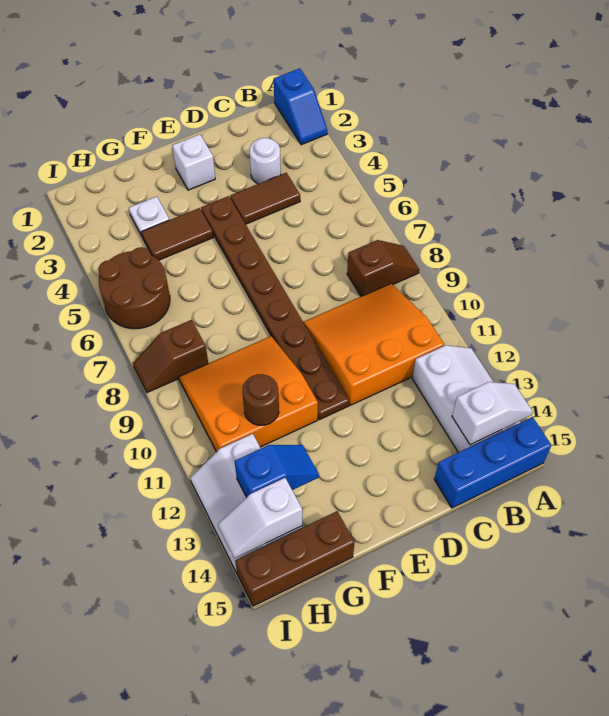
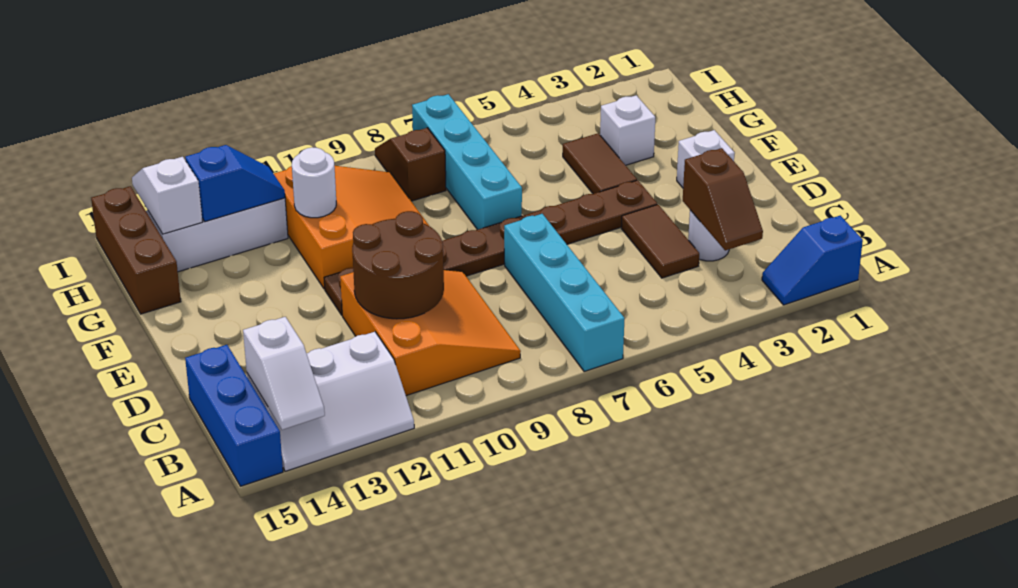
none -> cyan brick A7:D7 level 1
brown slope A8:B8 level 1 top B -> brown slope B3:C3 level 2 top C
none -> cyan brick F7:I7 level 1
white plate G3 level 1 -> white brick G3 level 1
brown round brick G11 level 2 -> white round brick G11 level 2
blue slope G13:H13 level 2 top H -> blue slope H12:H13 level 2 top 13
brown round brick H5:I6 level 1 -> brown round brick C10:D11 level 2

